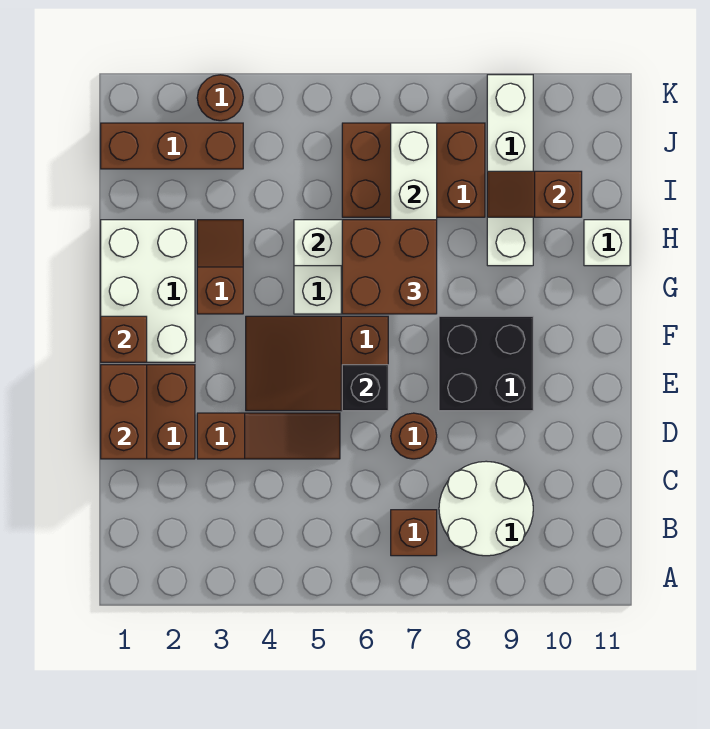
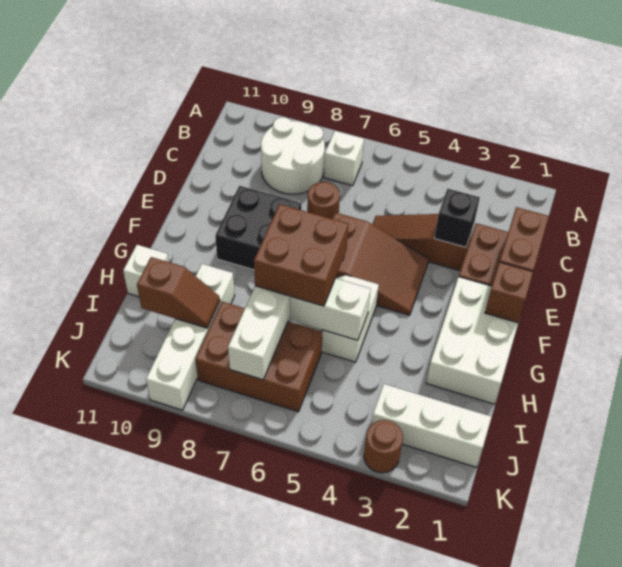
brown brick B7 level 1 -> white brick B7 level 1
black brick E6 level 2 -> black brick D3 level 2
brown slope G3:H3 level 1 top G -> none
brown brick J1:J3 level 1 -> white brick J1:J3 level 1

